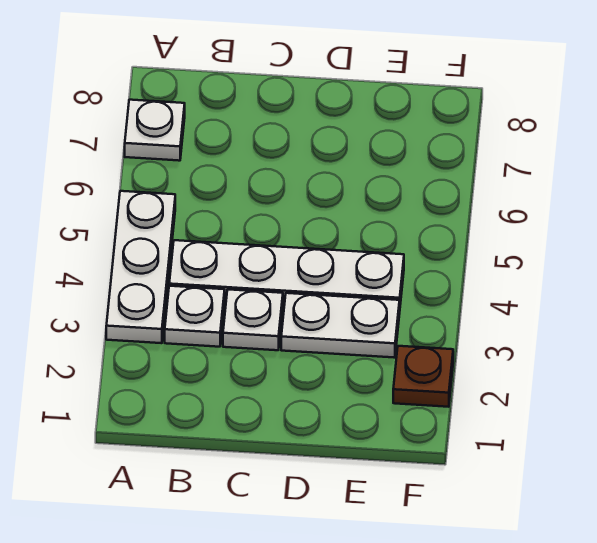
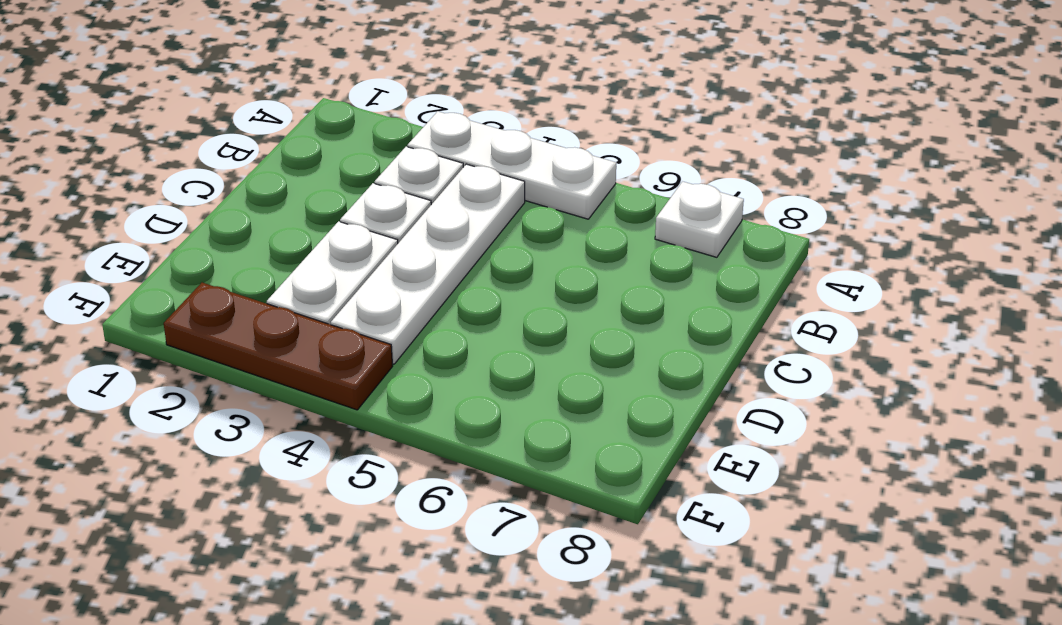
brown plate F2 level 1 -> brown plate F2:F4 level 1

